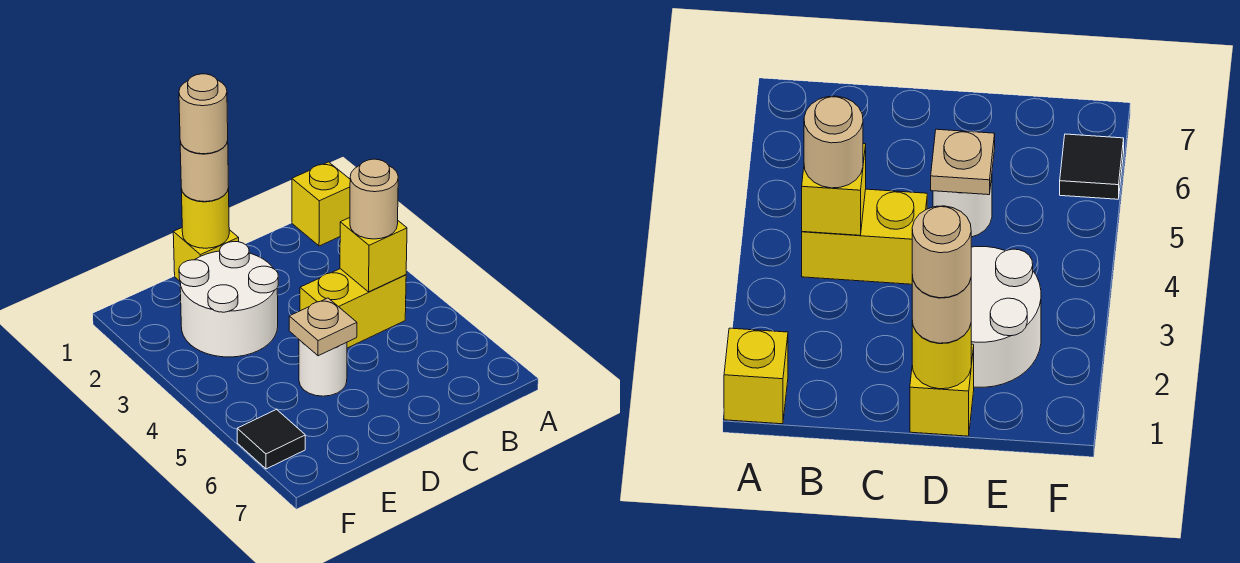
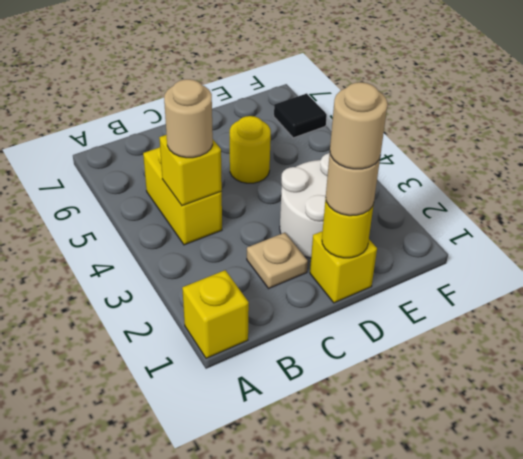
yellow brick B4:C4 level 1 -> yellow brick B4:B5 level 1
white round brick D5 level 1 -> yellow round brick D5 level 1
tan plate D5 level 2 -> tan plate C2 level 1

